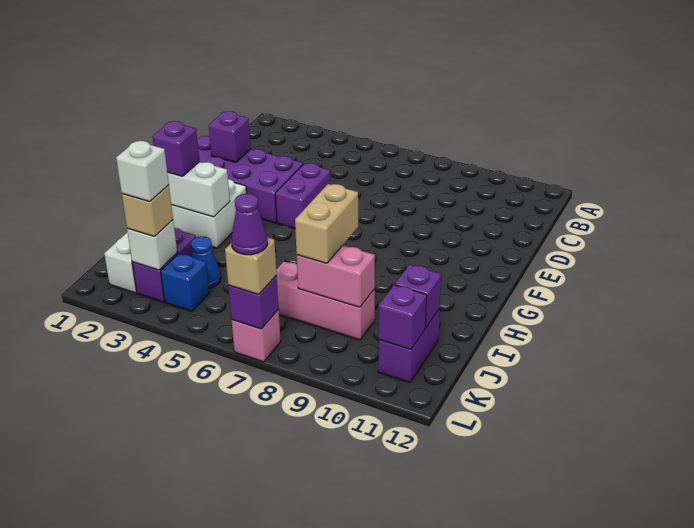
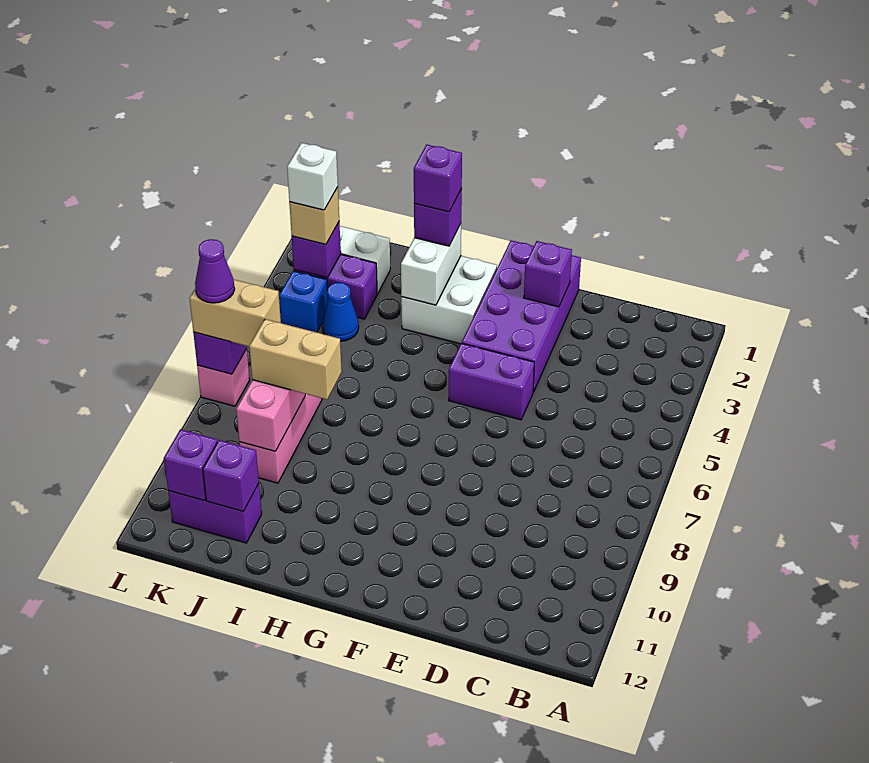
none -> purple brick H2 level 4
white brick K3 level 2 -> purple brick K3 level 2
tan brick L7 level 3 -> tan brick K7:L7 level 3

